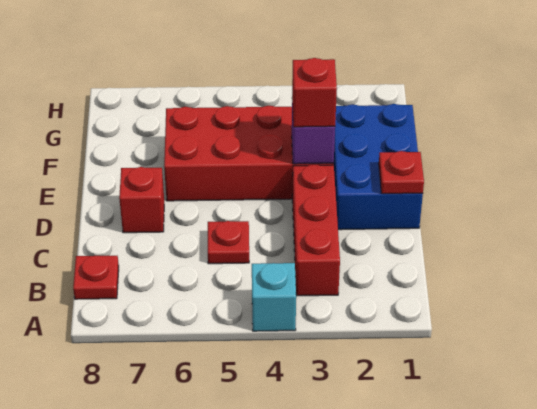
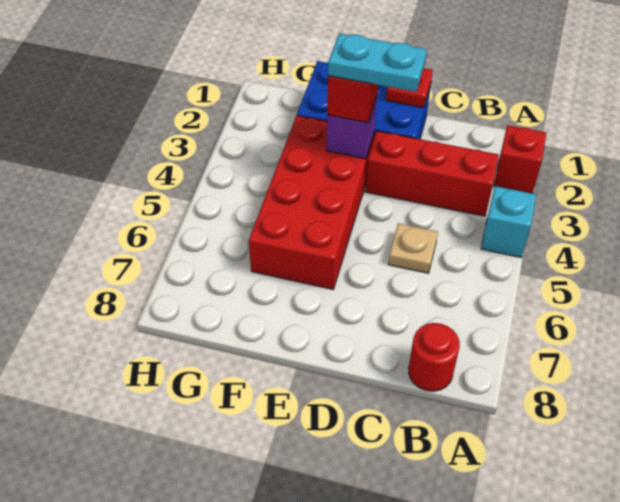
red plate B8 level 1 -> red round brick B8 level 1
red plate C5 level 1 -> tan plate C5 level 1
none -> cyan plate D3:E3 level 4
red brick D7 level 1 -> red brick A2 level 1

